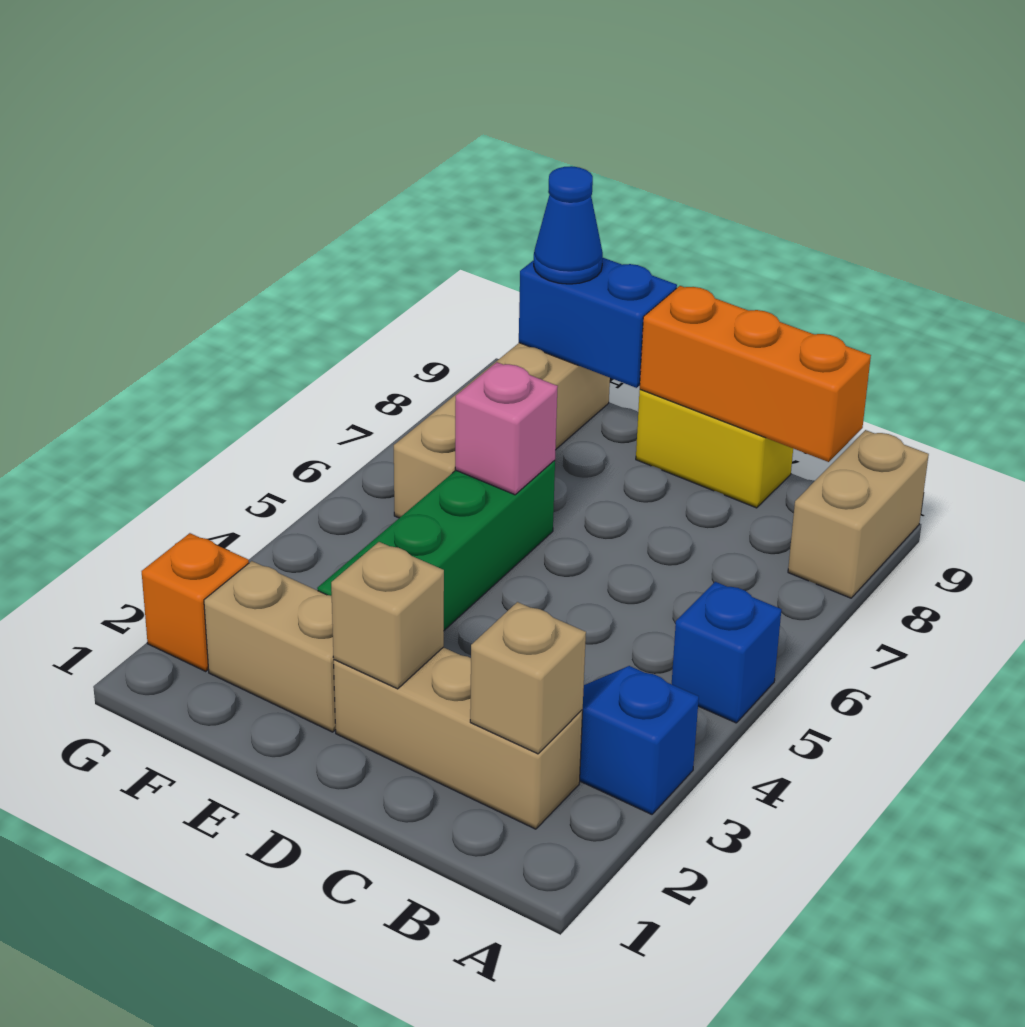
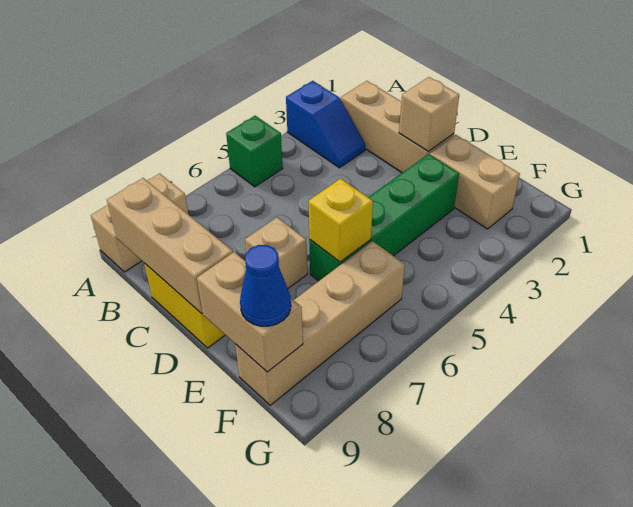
blue brick A5 level 1 -> green brick A5 level 1
tan brick B2 level 2 -> tan brick D7 level 1
orange brick B9:D9 level 2 -> tan brick B9:D9 level 2
pink brick E6 level 2 -> yellow brick E6 level 2
blue brick E9:F9 level 2 -> tan brick E9:F9 level 2
orange brick G2 level 1 -> none

